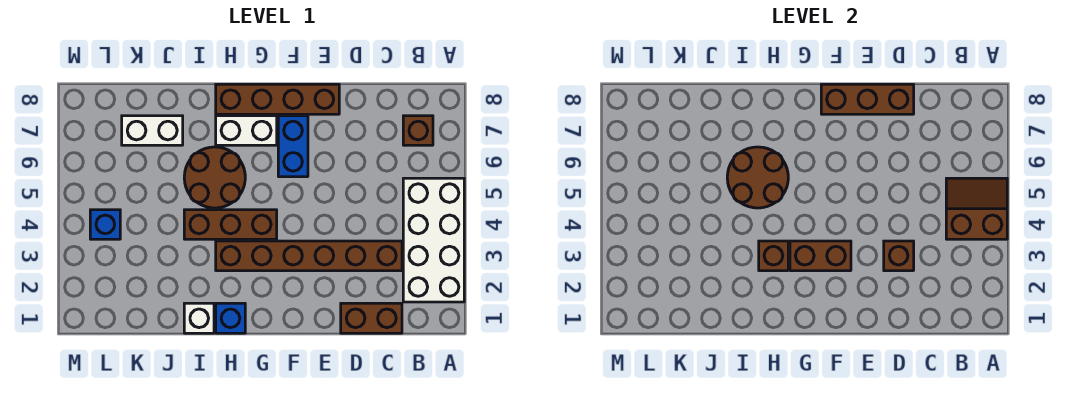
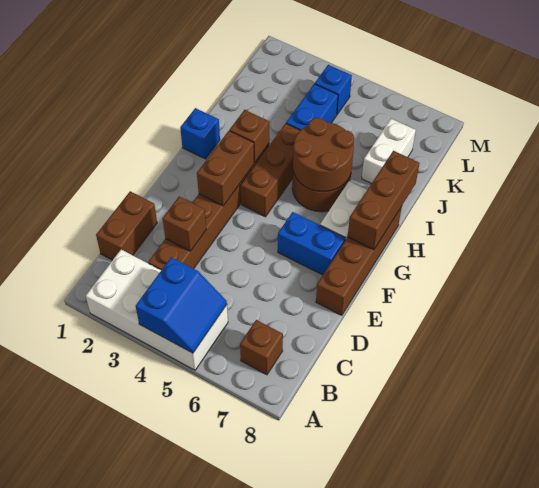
brown slope A4:B5 level 2 top 4 -> blue slope A4:B5 level 2 top 4
brown brick D8:F8 level 2 -> brown brick G8:I8 level 2
white brick I1 level 1 -> none
none -> blue brick J4:K4 level 1

